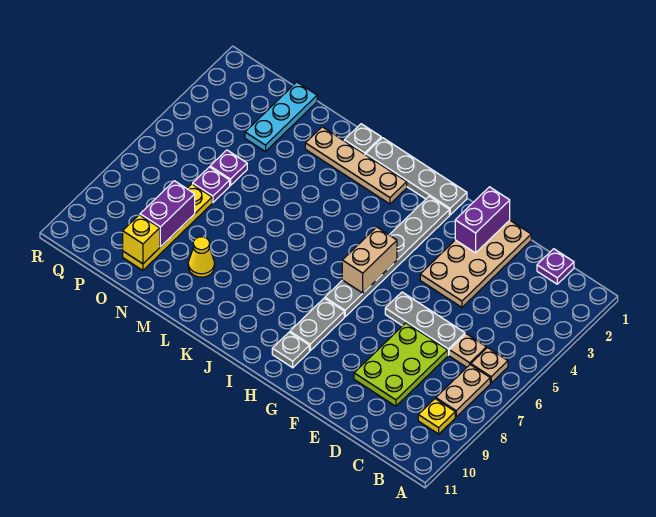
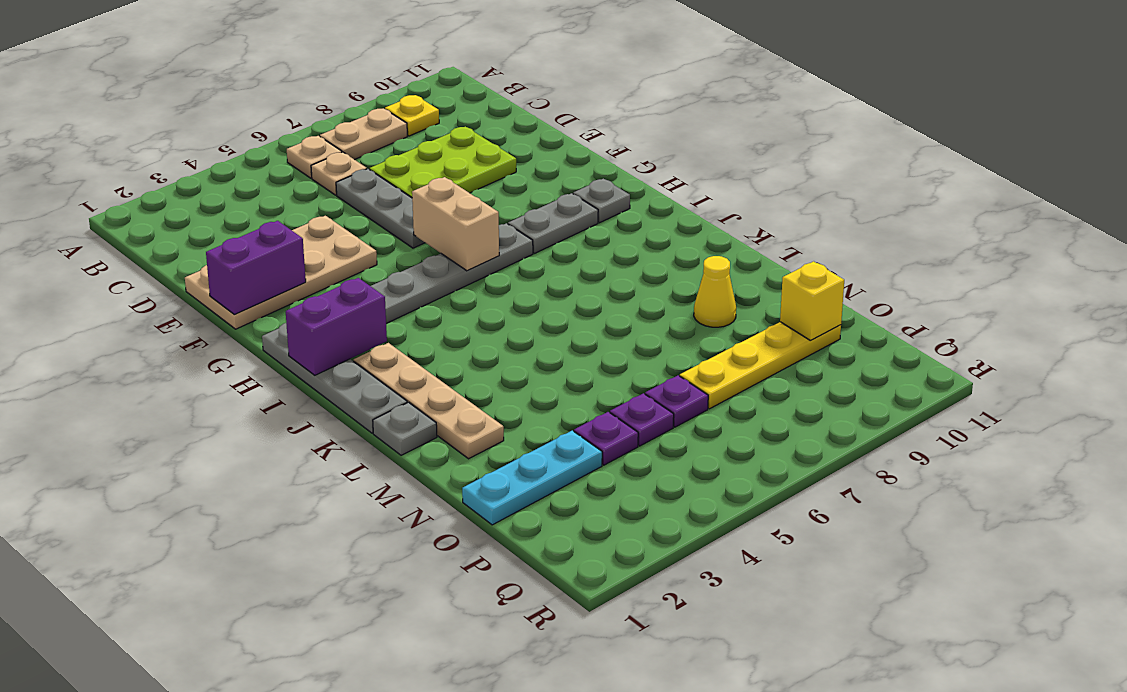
purple plate C1 level 1 -> purple plate O4 level 1
tan brick H5:H6 level 2 -> tan brick G6:H6 level 2
purple brick O8:O9 level 2 -> purple brick I1:I2 level 2

